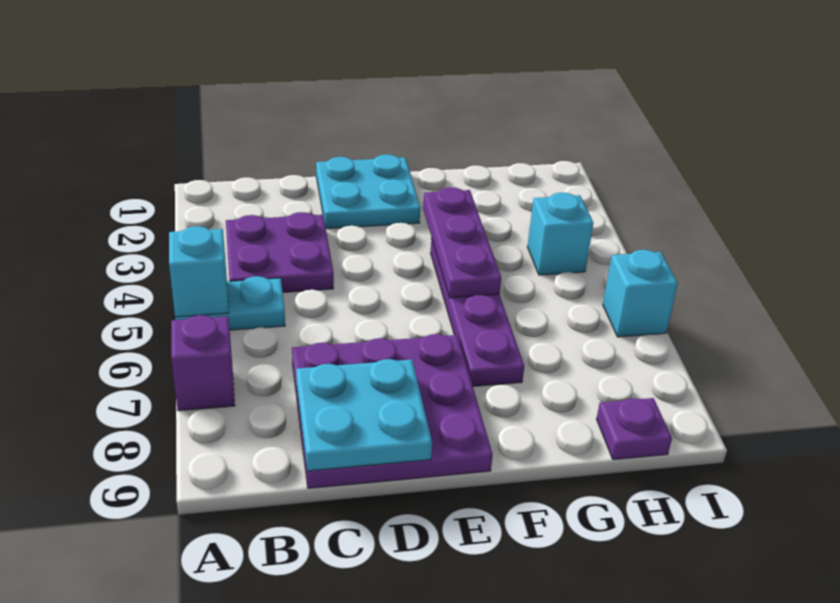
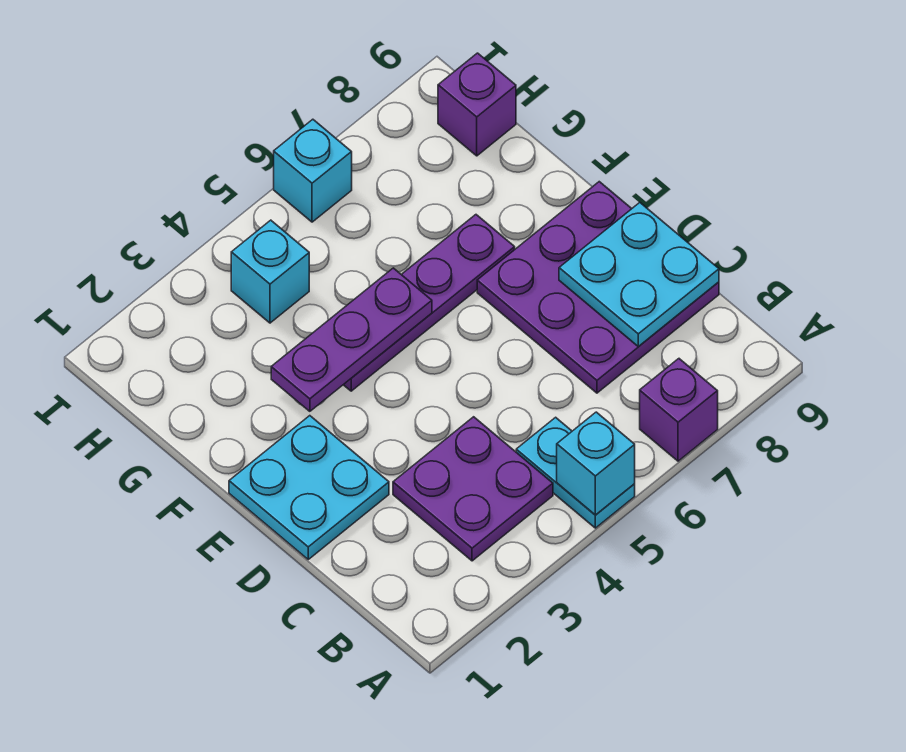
purple plate H9 level 1 -> purple brick H9 level 1

